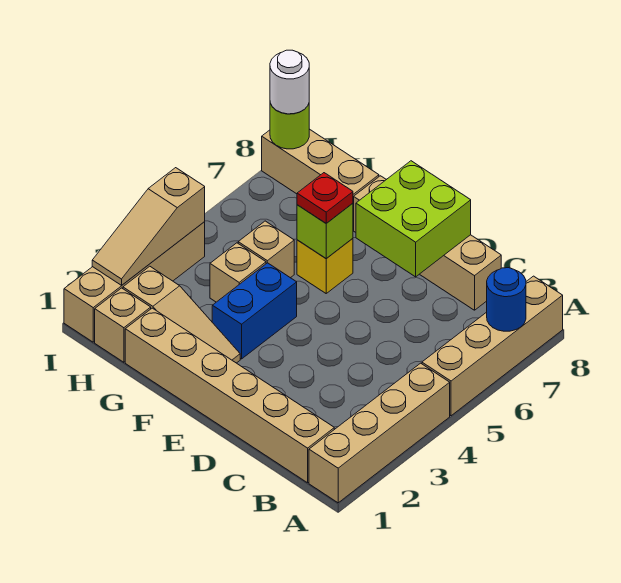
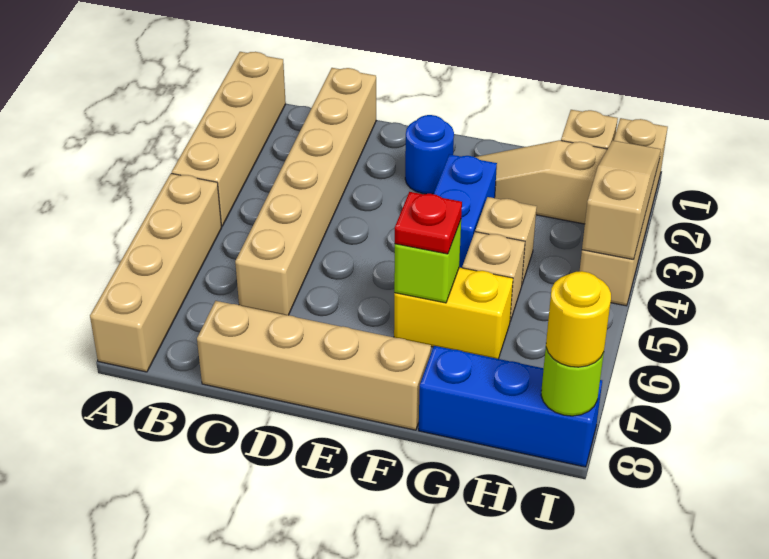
blue round brick A7 level 2 -> blue round brick E2 level 1
tan brick B1:G1 level 1 -> tan brick C1:C6 level 1
lime brick D7:E8 level 2 -> none
yellow brick F6 level 1 -> yellow brick F6:G6 level 1
tan brick G8:I8 level 1 -> blue brick G8:I8 level 1
white round brick I8 level 3 -> yellow round brick I8 level 3

